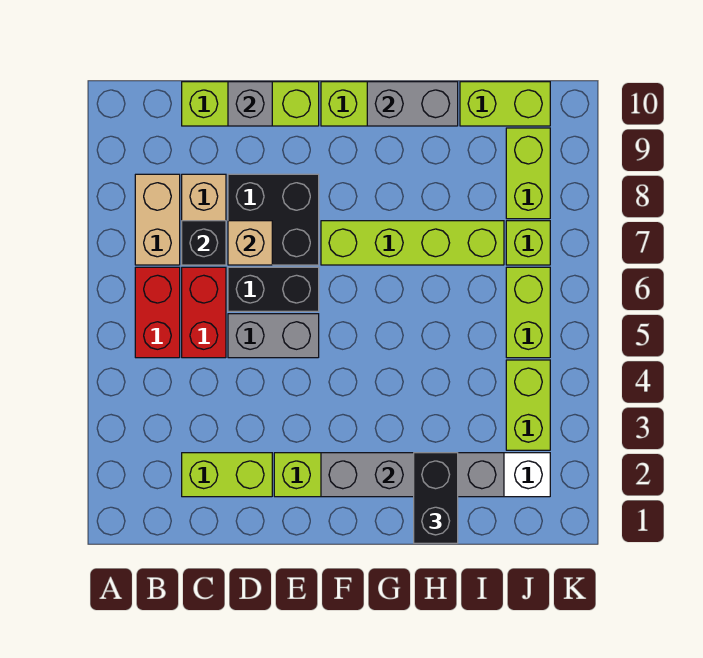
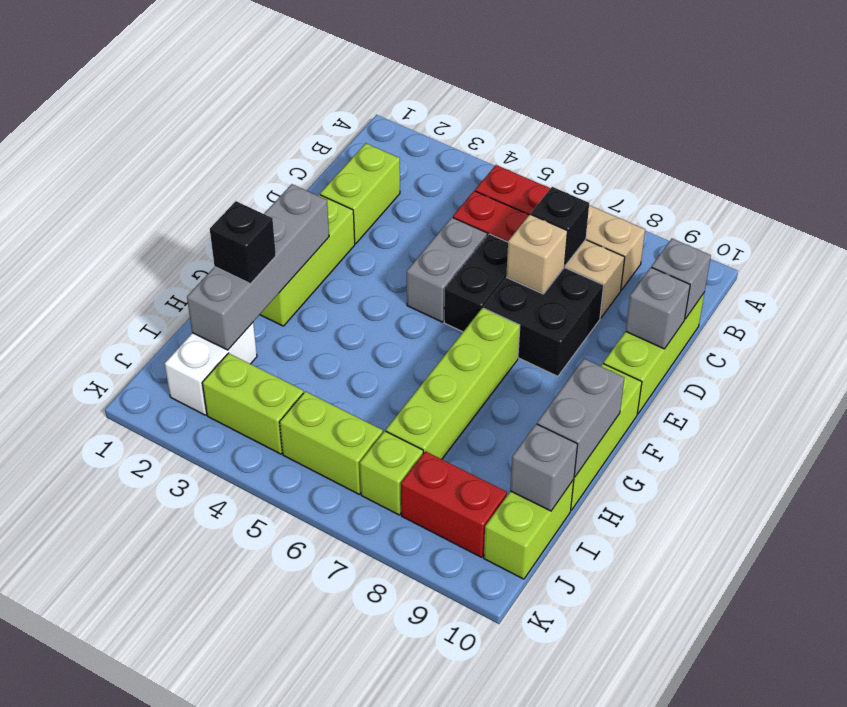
none -> grey brick C10 level 2
black brick H1:H2 level 3 -> black brick H2 level 3
none -> grey brick I10 level 2
lime brick J8:J9 level 1 -> red brick J8:J9 level 1

